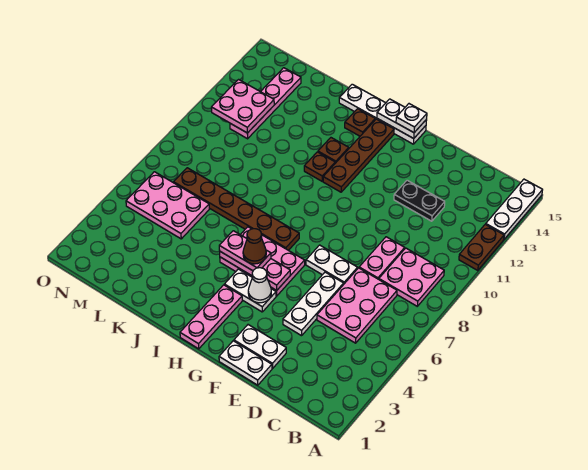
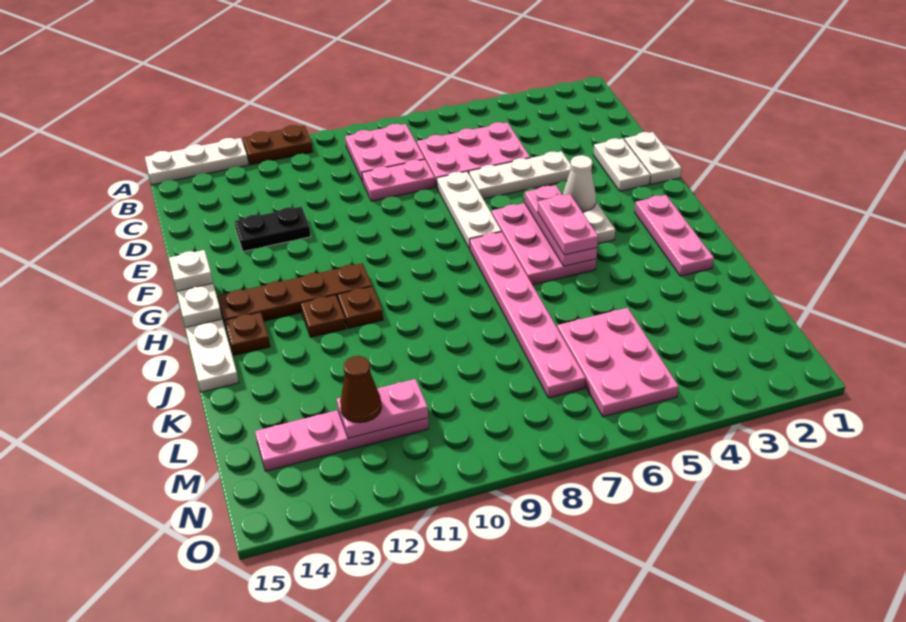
black plate D12:E12 level 1 -> black plate E12:E13 level 1
white plate E7:F7 level 1 -> white plate E7:G7 level 1
pink plate H1:H3 level 1 -> pink plate H2:J2 level 1
brown cone H5 level 4 -> brown cone M12 level 3
brown plate H7:M7 level 1 -> pink plate H7:M7 level 1
pink plate M11:N12 level 2 -> pink plate M11:M12 level 2

